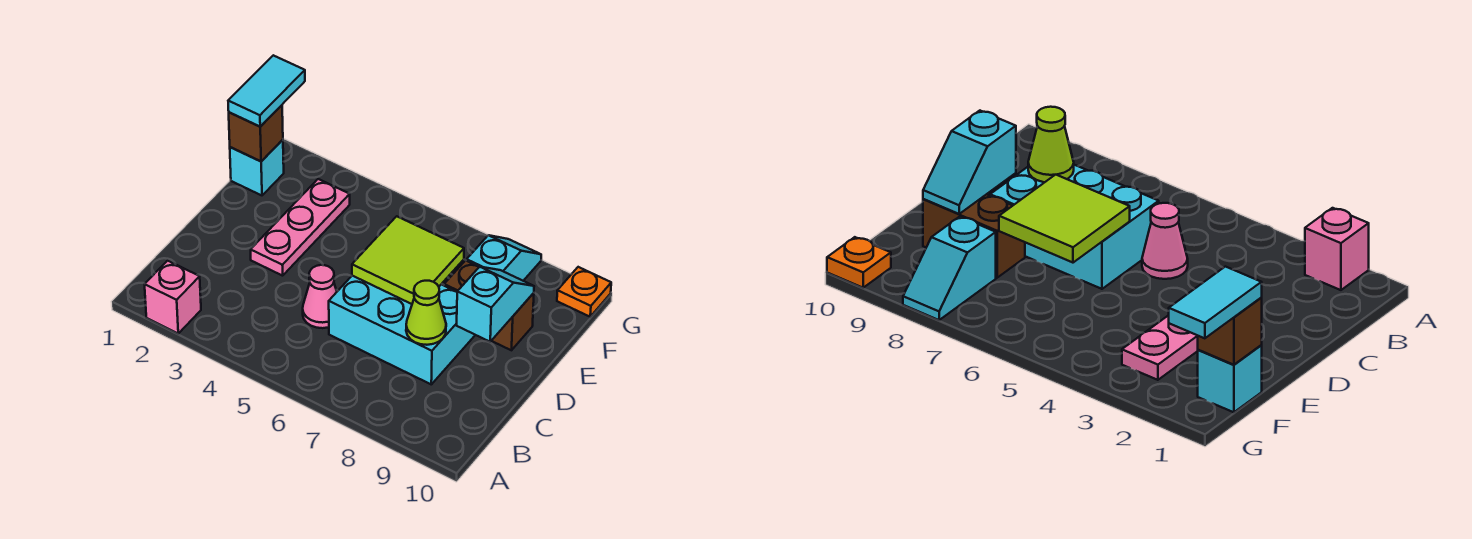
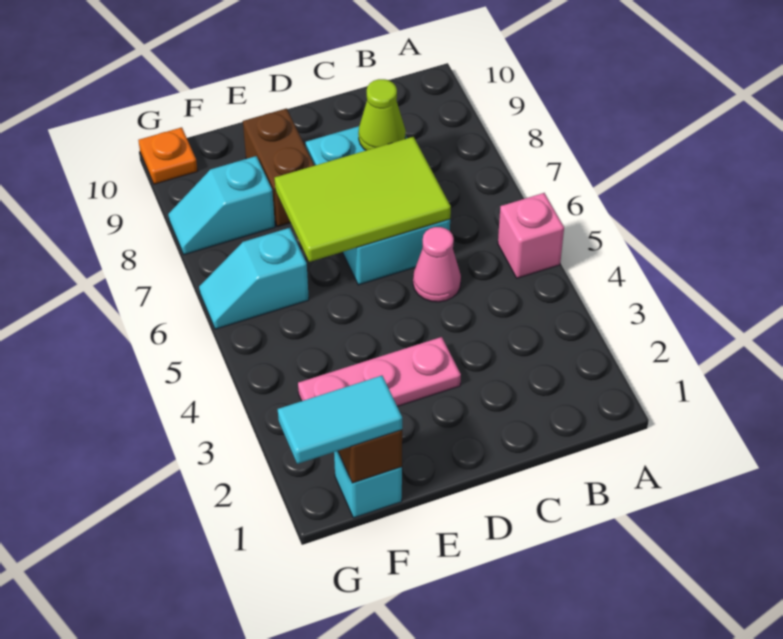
pink brick A2 level 1 -> pink brick A5 level 1
lime tile D6:E7 level 2 -> lime tile C6:E7 level 2
cyan slope D9:E9 level 2 top D -> cyan slope F6:G6 level 1 top F

